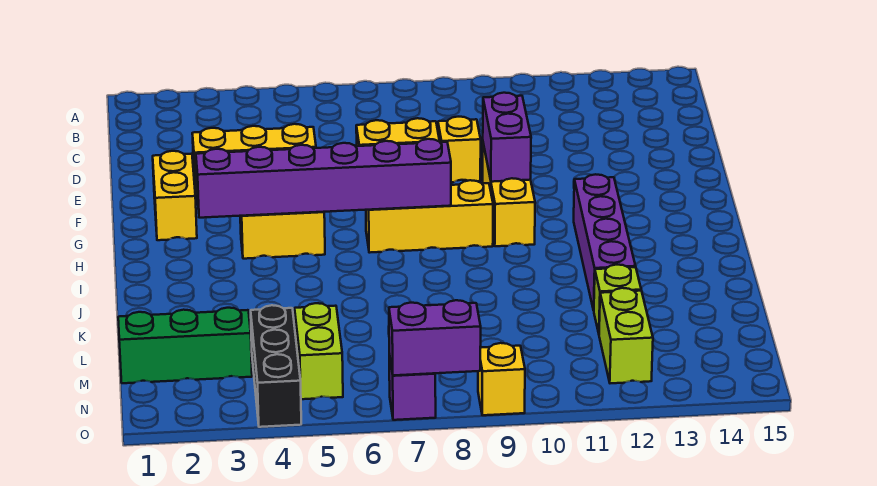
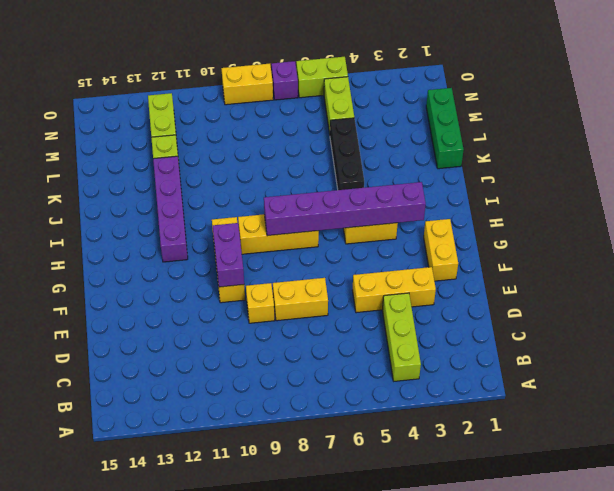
none -> lime brick B4:D4 level 1
green brick M1:M3 level 1 -> green brick K1:M1 level 1
black brick M4:O4 level 1 -> black brick J5:L5 level 1
none -> lime brick O5:O6 level 1
purple brick O7:O8 level 2 -> none
yellow brick O9 level 1 -> yellow brick O8:O9 level 1

